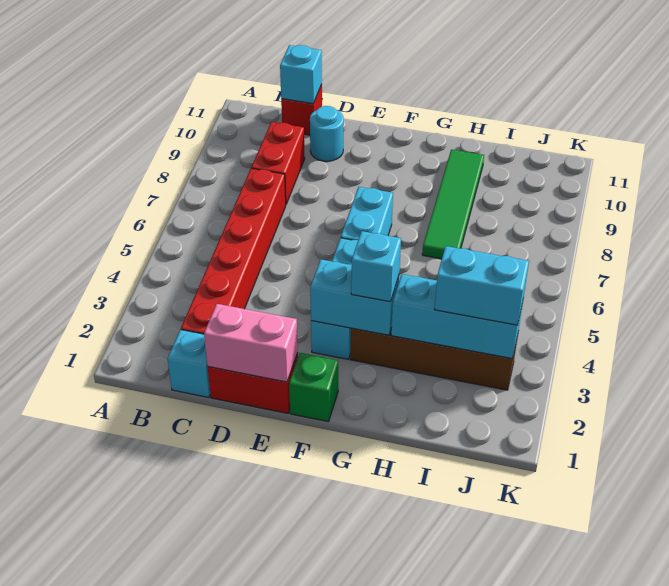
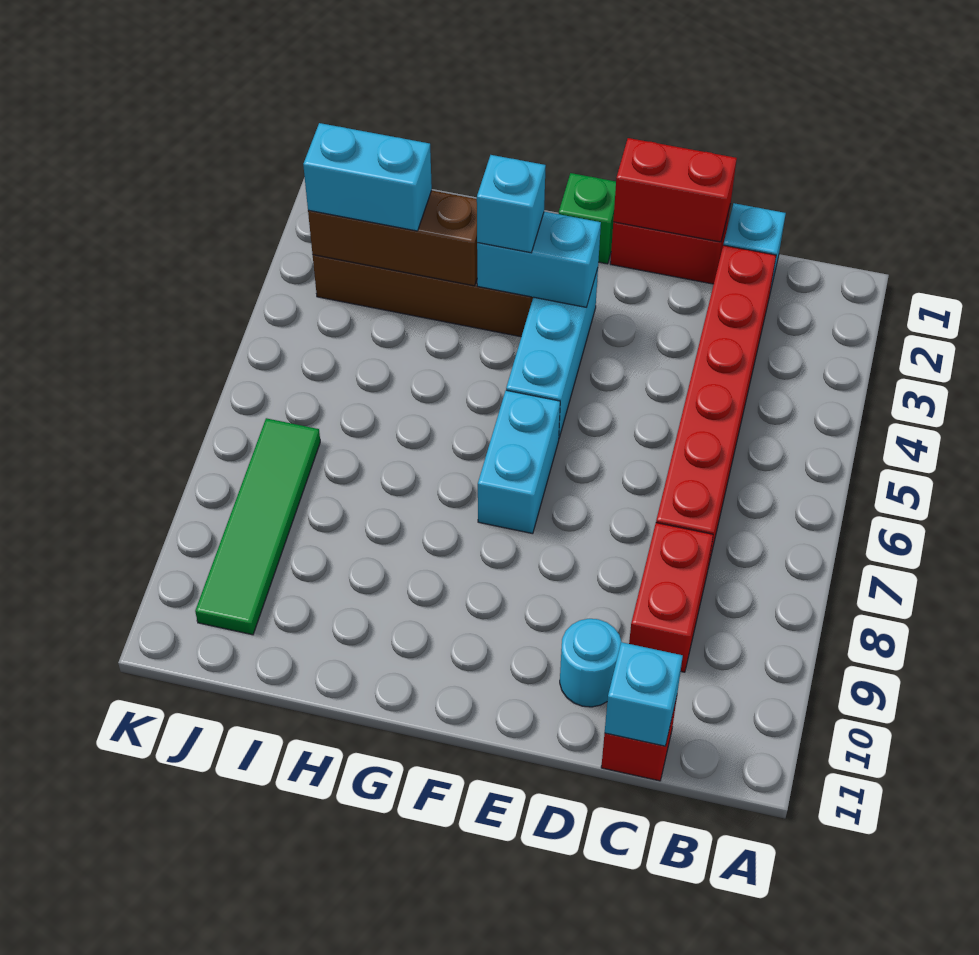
pink brick D1:E1 level 2 -> red brick D1:E1 level 2
cyan brick H3:J3 level 2 -> brown brick H3:J3 level 2
green tile H7:H10 level 1 -> green tile J7:J10 level 1

